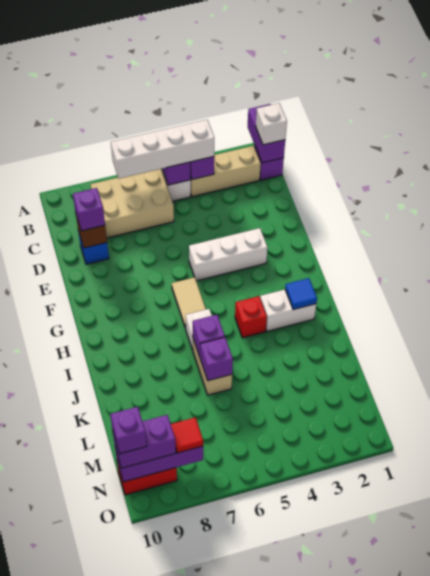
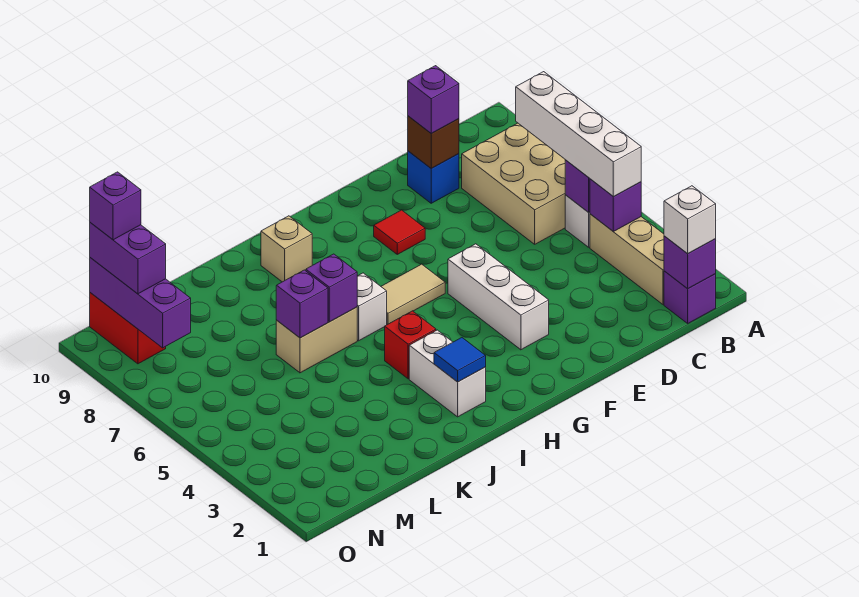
purple brick A1:B1 level 2 -> purple brick B1 level 2
none -> tan brick I9 level 1
red tile N8 level 3 -> red tile F8 level 1

